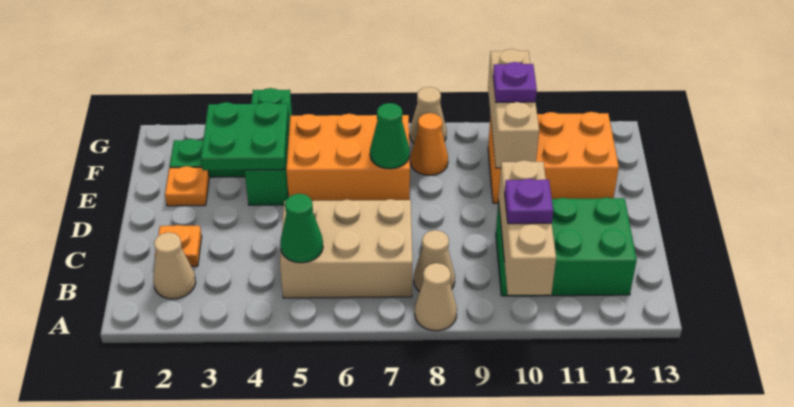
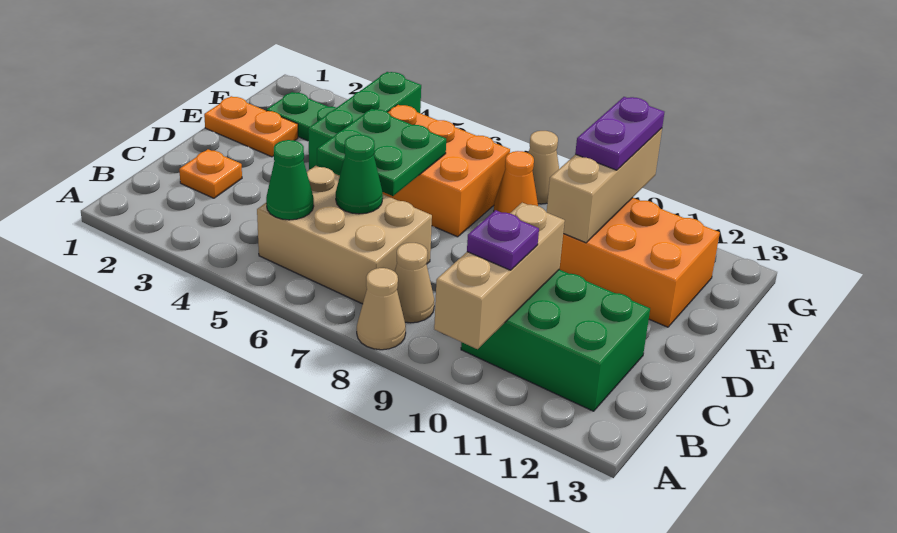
tan cone B2 level 1 -> none
orange plate E2 level 1 -> orange plate E1:E2 level 1
green plate E3:F4 level 2 -> green plate D5:E6 level 2
green cone E7 level 2 -> green cone C6 level 2
purple plate F10 level 3 -> purple plate F10:G10 level 3

